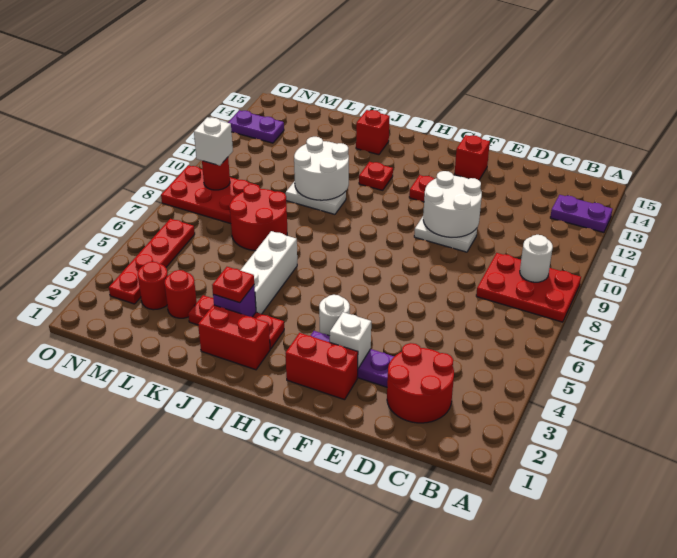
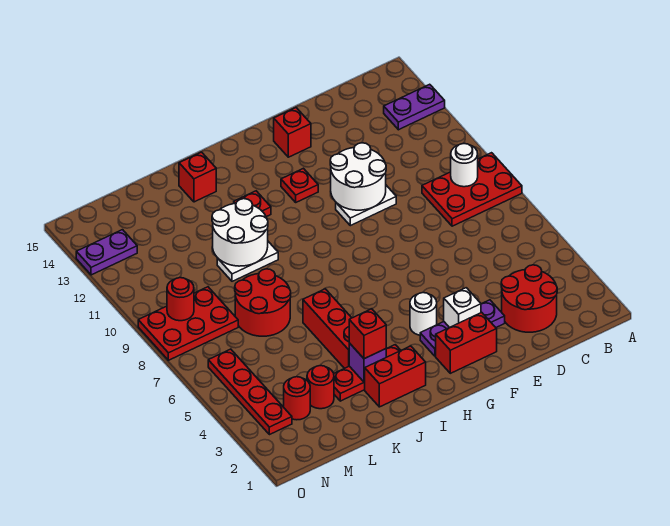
red plate J3 level 3 -> red brick J3 level 3
white brick J4:J6 level 1 -> red brick J4:J6 level 1
white brick N9 level 3 -> none

